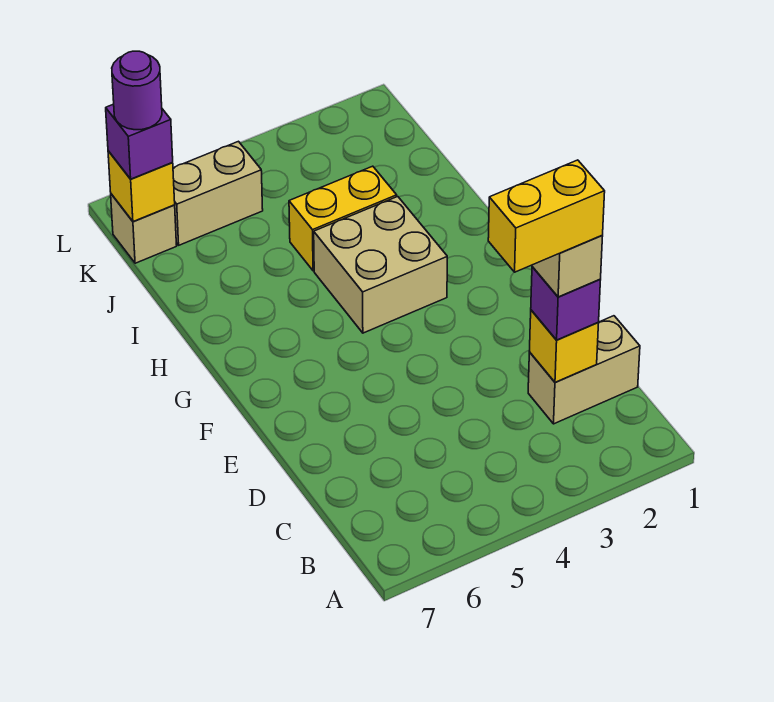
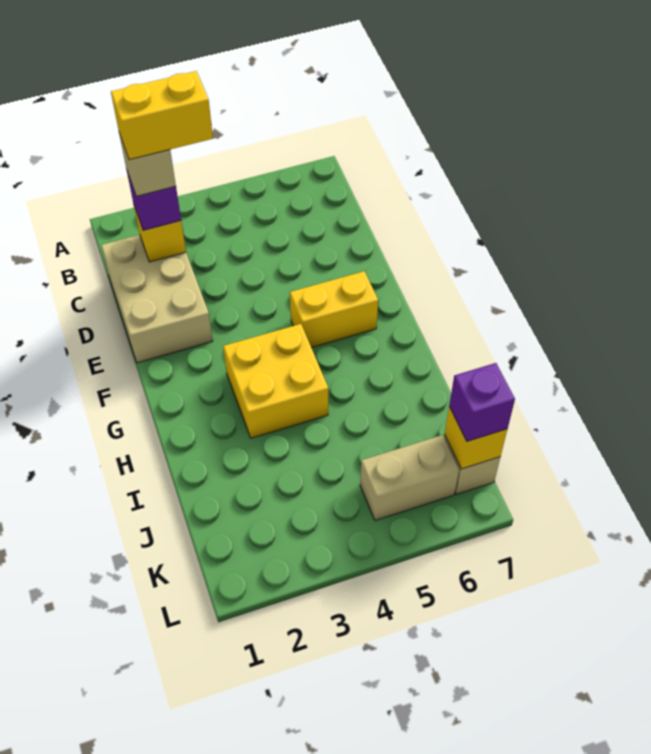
tan brick C1:C2 level 1 -> tan brick C1:E2 level 1
tan brick G3:H4 level 1 -> yellow brick G3:H4 level 1
yellow brick I3:I4 level 1 -> yellow brick F5:F6 level 1
purple round brick K7 level 4 -> none

